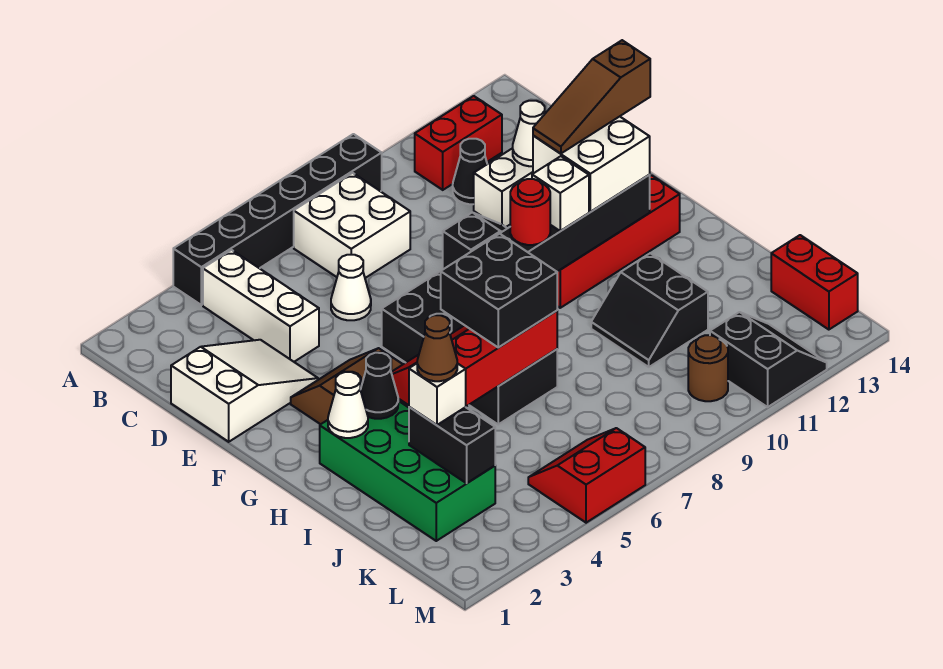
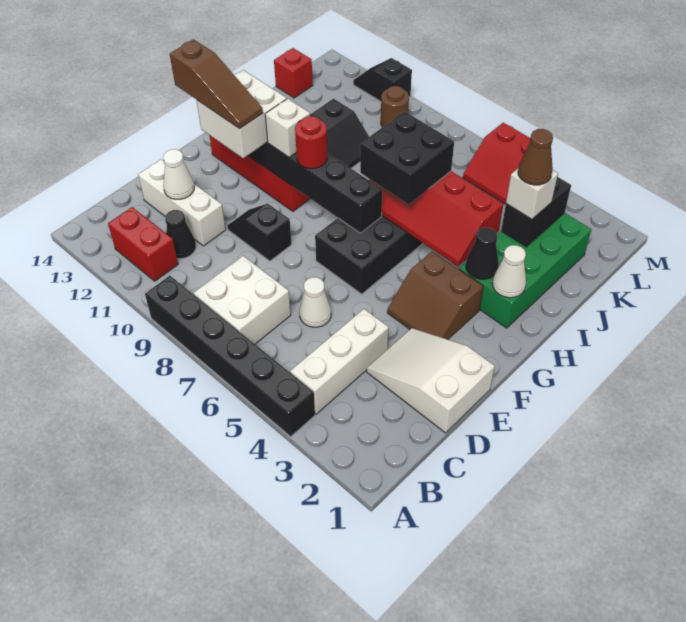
red brick K14:L14 level 1 -> red brick K14 level 1
black slope L11:M12 level 1 top 11 -> black slope M11:M12 level 1 top 11

